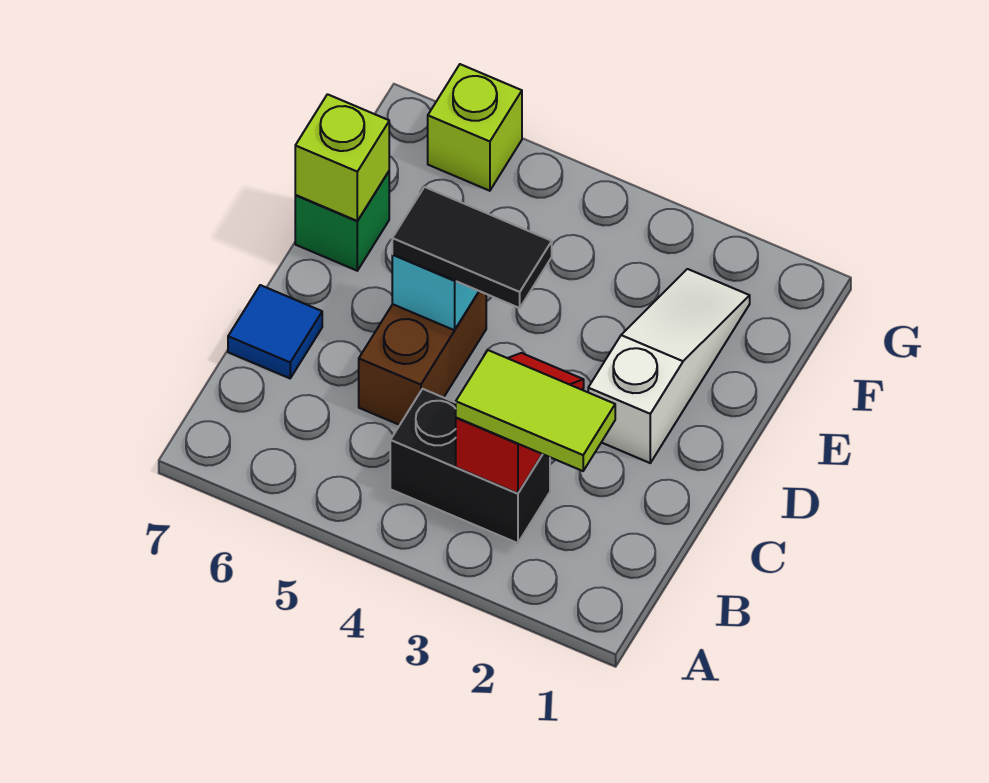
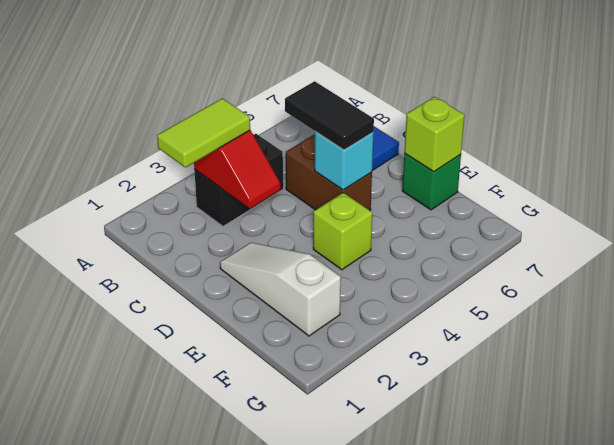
white slope D2:F2 level 1 top D -> white slope D2:F2 level 1 top F
black tile D4:D5 level 3 -> black tile C5:D5 level 3
lime brick G6 level 1 -> lime brick E4 level 1

